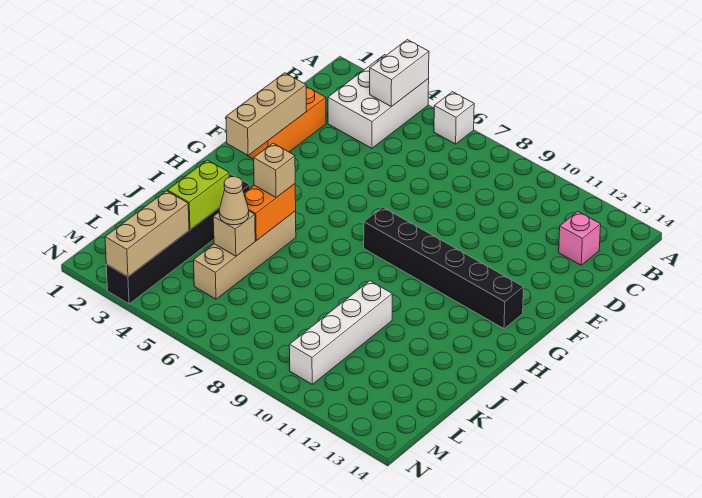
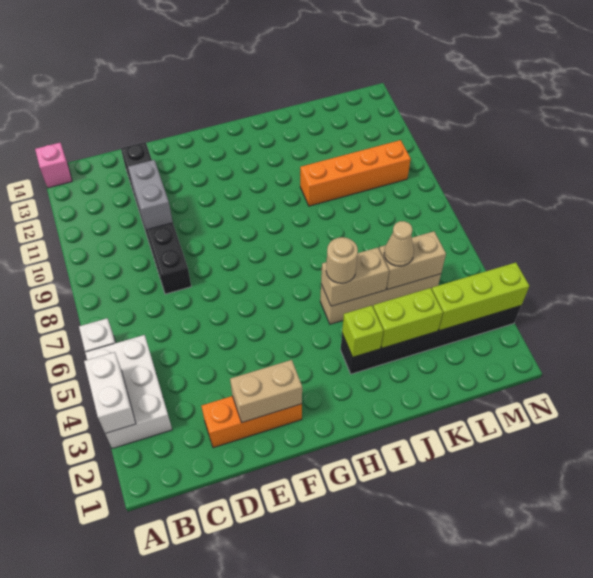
white brick A3:C4 level 1 -> white brick A3:B5 level 1
white brick A4:B4 level 2 -> white brick A3:A4 level 2
pink brick C13 level 1 -> pink brick A14 level 1
none -> grey brick D10:D11 level 2
tan brick E2:G2 level 2 -> tan brick E2:F2 level 2
black brick G8:G13 level 1 -> black brick D8:D13 level 1
none -> lime brick I3 level 2
orange brick I5:J5 level 2 -> tan brick I5:J5 level 2
tan brick I5 level 3 -> tan round brick I5 level 3
white brick J10:M10 level 1 -> orange brick J10:M10 level 1
tan brick K5 level 2 -> tan brick K5:L5 level 2
tan brick L3:N3 level 2 -> lime brick L3:N3 level 2

